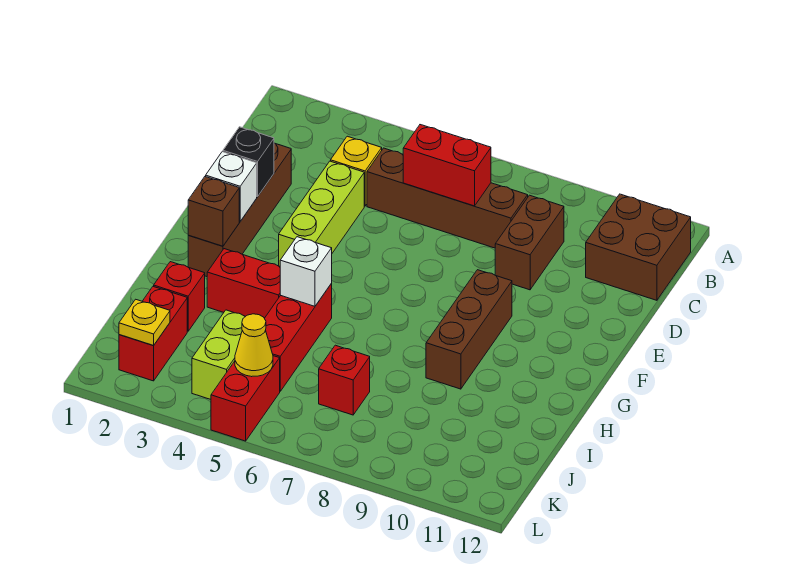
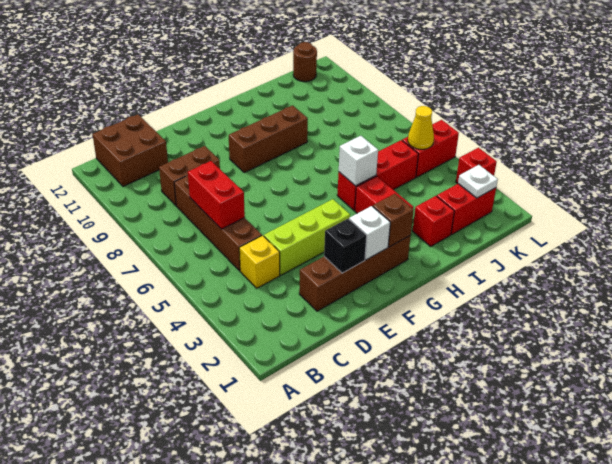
lime brick J4:K4 level 1 -> none
red brick J7 level 1 -> red brick L3 level 1
yellow plate K2 level 2 -> white plate K2 level 2
none -> brown round brick K12 level 1

